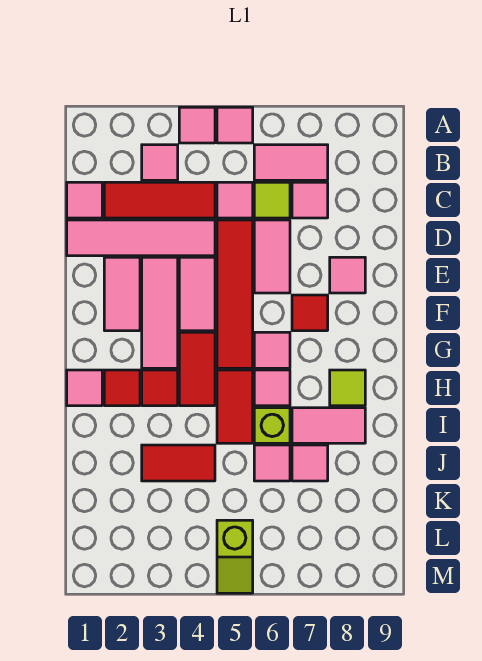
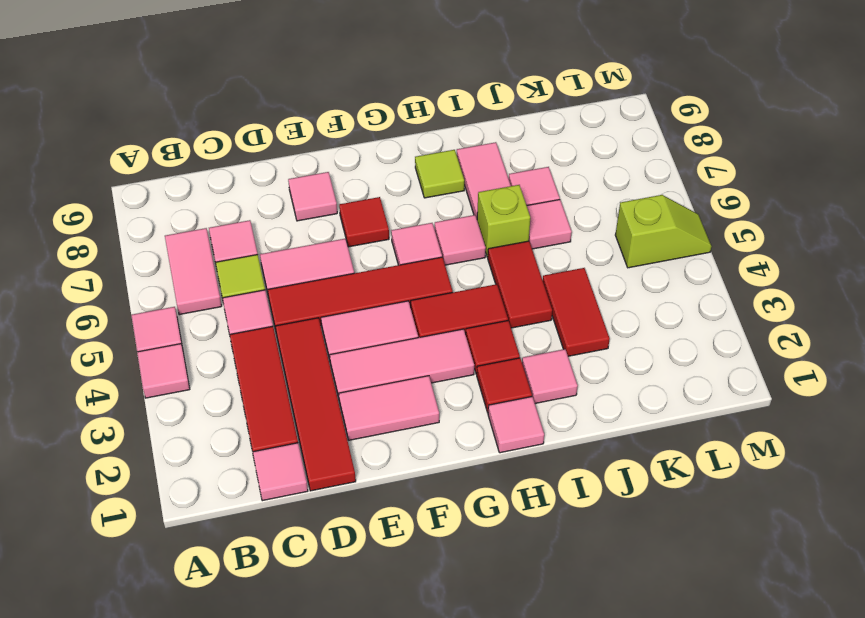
pink tile B3 level 1 -> pink tile I2 level 1
pink tile D1:D4 level 1 -> red tile D1:D4 level 1
red tile H5:I5 level 1 -> red tile I4:I5 level 1

